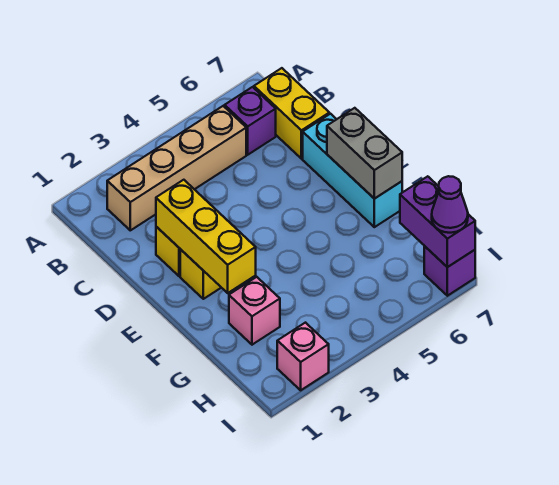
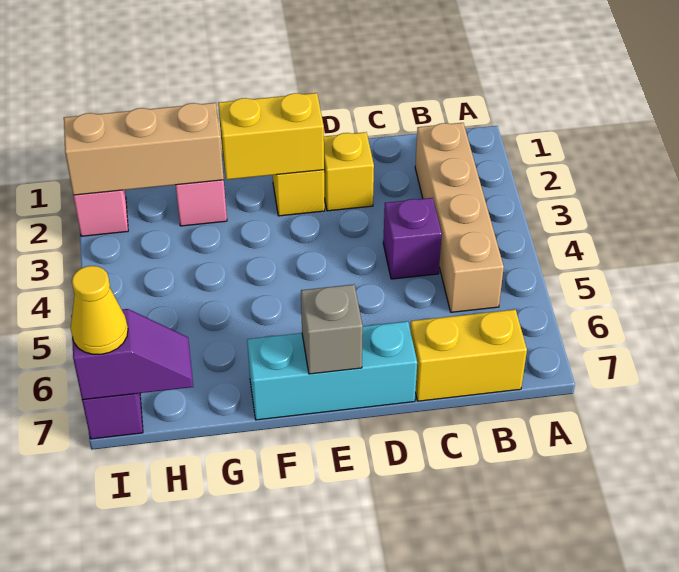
purple brick B6 level 1 -> purple brick C4 level 1
yellow brick D2:F2 level 2 -> yellow brick E2:F2 level 2
grey brick E7:F7 level 2 -> grey brick E7 level 2
none -> tan brick G2:I2 level 2
purple brick H7:I7 level 2 -> purple slope H7:I7 level 2 top I
purple cone I7 level 3 -> yellow cone I7 level 3

